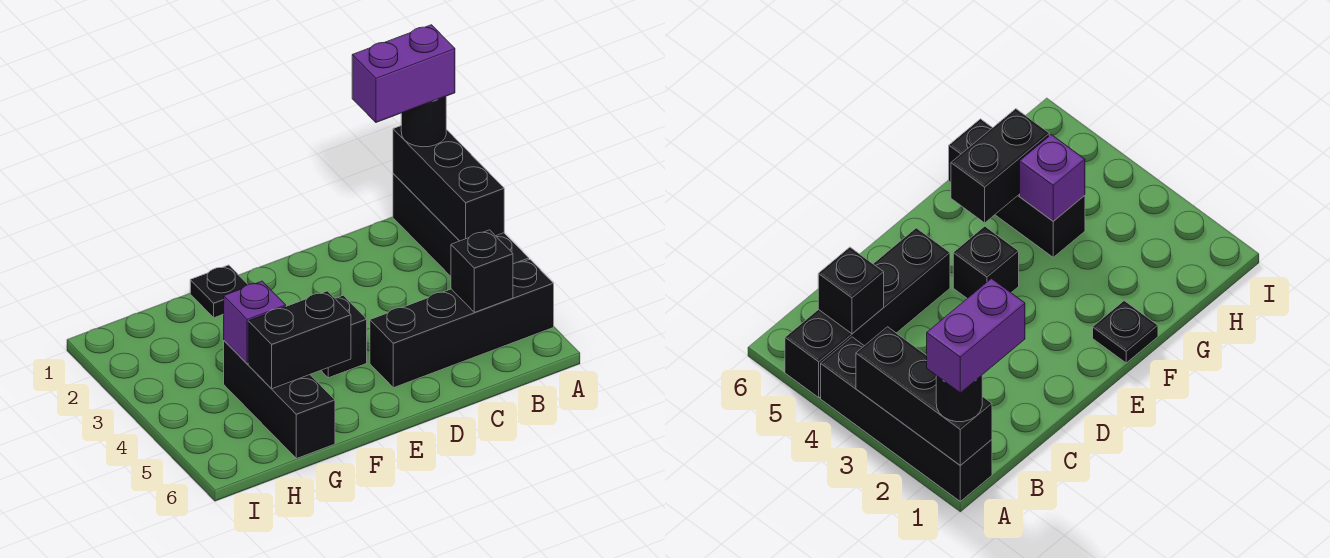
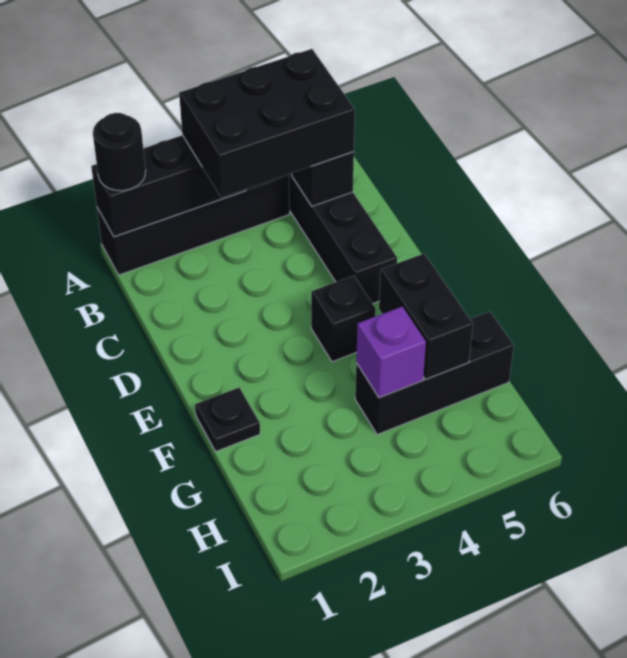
purple brick A1:B1 level 4 -> none
none -> black brick A3:B5 level 3

